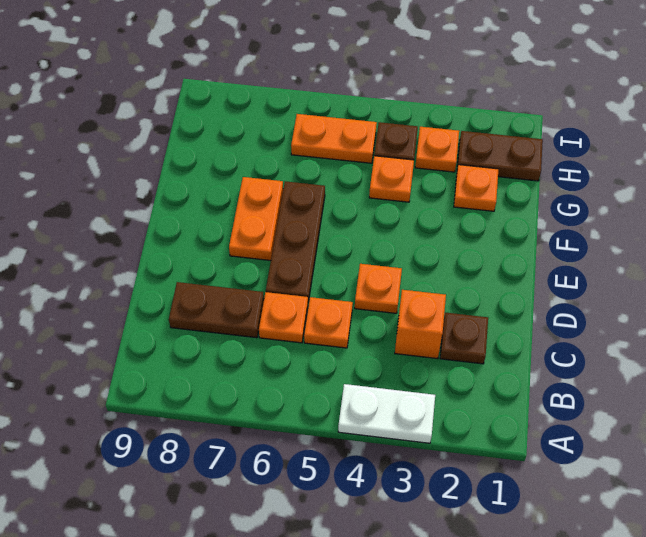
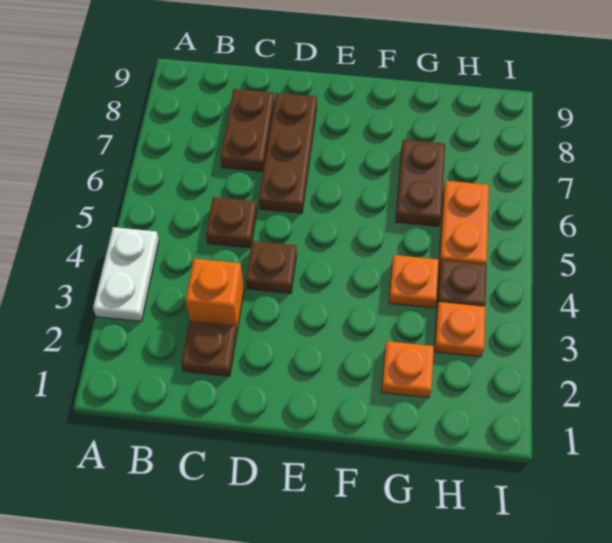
orange plate C5 level 1 -> brown plate C5 level 1
orange plate C6 level 1 -> none
orange plate D4 level 1 -> brown plate D4 level 1
brown plate D6:F6 level 1 -> brown plate D6:D8 level 1
orange plate E7:F7 level 1 -> none
brown plate H1:H2 level 1 -> brown plate G6:G7 level 1

